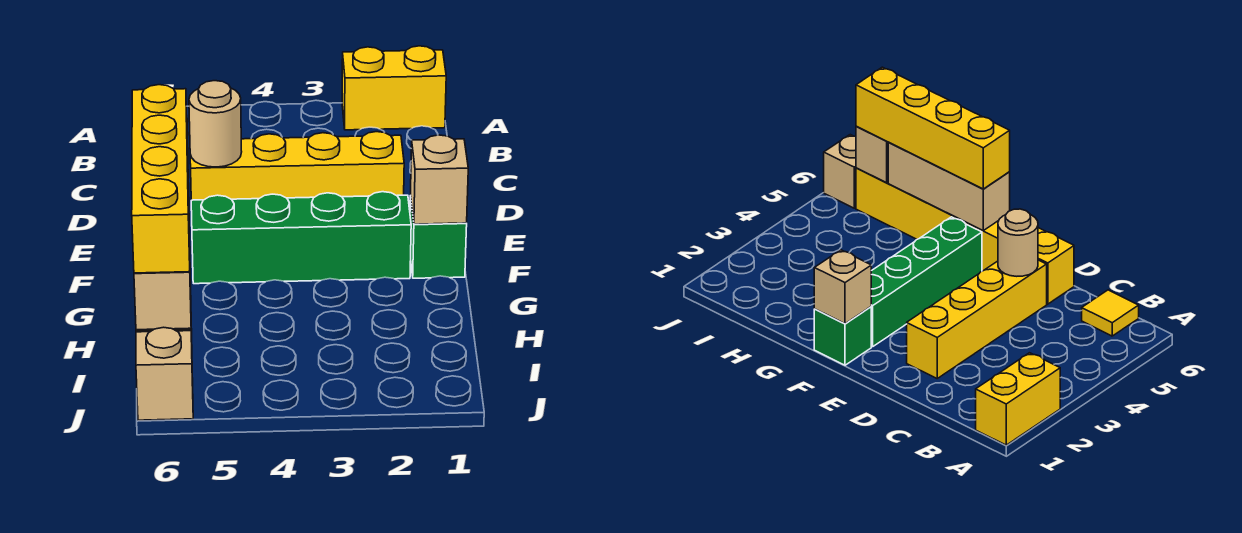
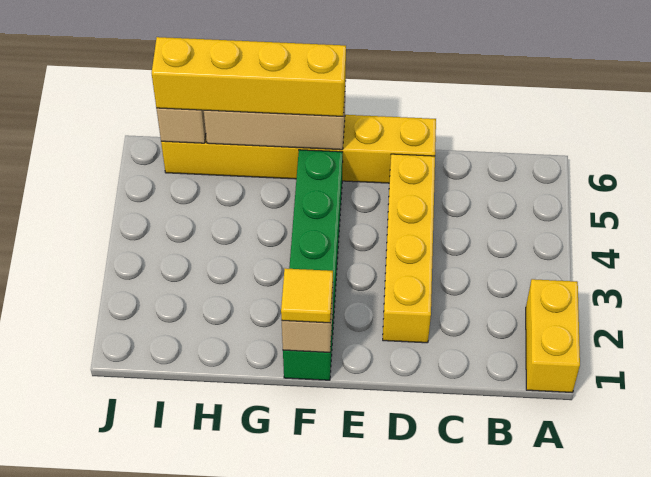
yellow tile B6 level 1 -> yellow tile F1 level 3
tan round brick D5 level 2 -> none
tan brick J6 level 1 -> none

